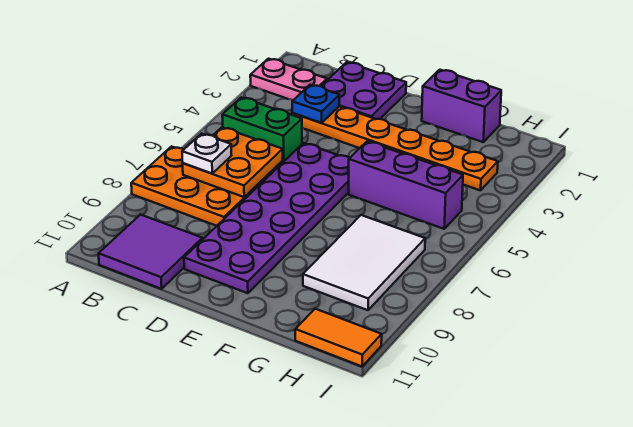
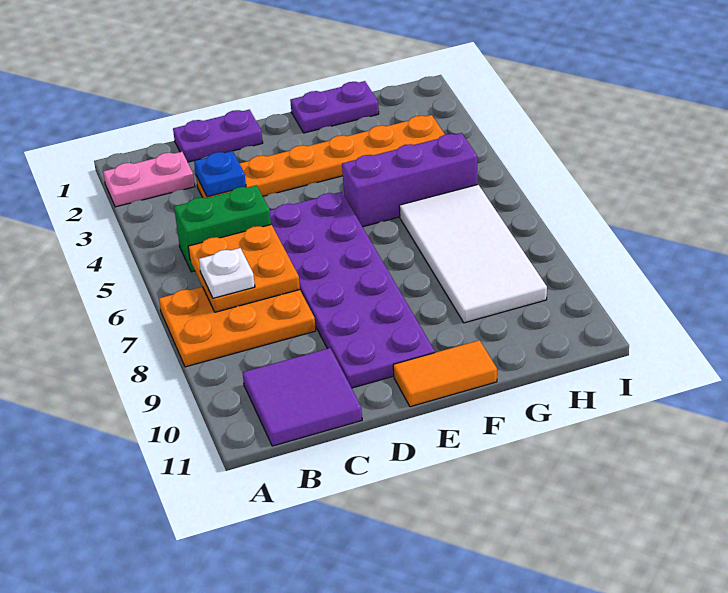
purple plate C1:D2 level 1 -> purple plate C1:D1 level 1
purple brick F1:G1 level 1 -> purple plate F1:G1 level 1
white tile G7:H9 level 1 -> white tile G6:H9 level 1
orange tile H11:I11 level 1 -> orange tile E11:F11 level 1

